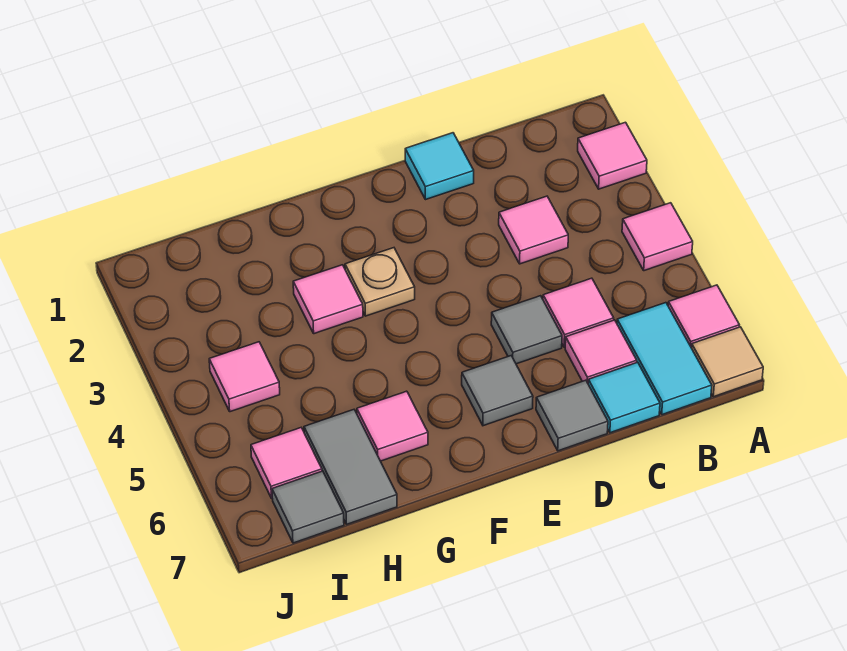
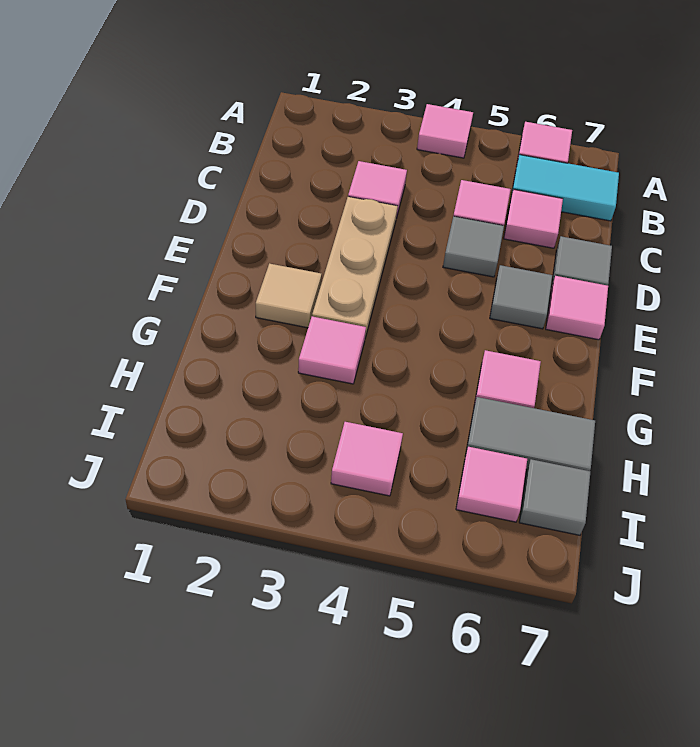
pink tile A2 level 1 -> pink tile E7 level 1
tan tile A7 level 1 -> tan tile F2 level 1
cyan tile C7 level 1 -> none
cyan tile D1 level 1 -> none
tan plate F3 level 1 -> tan plate D3:F3 level 1

